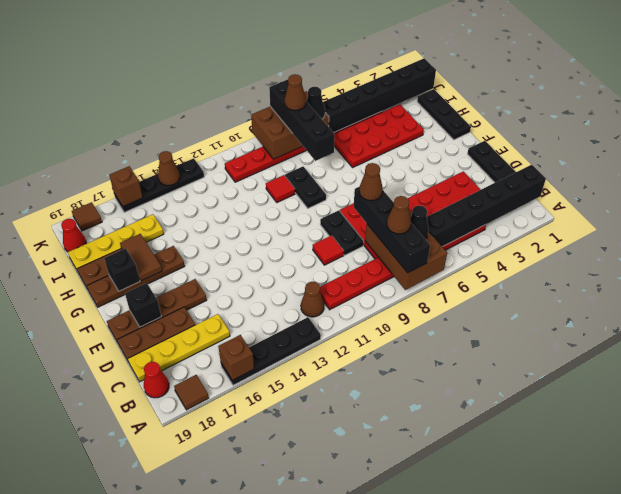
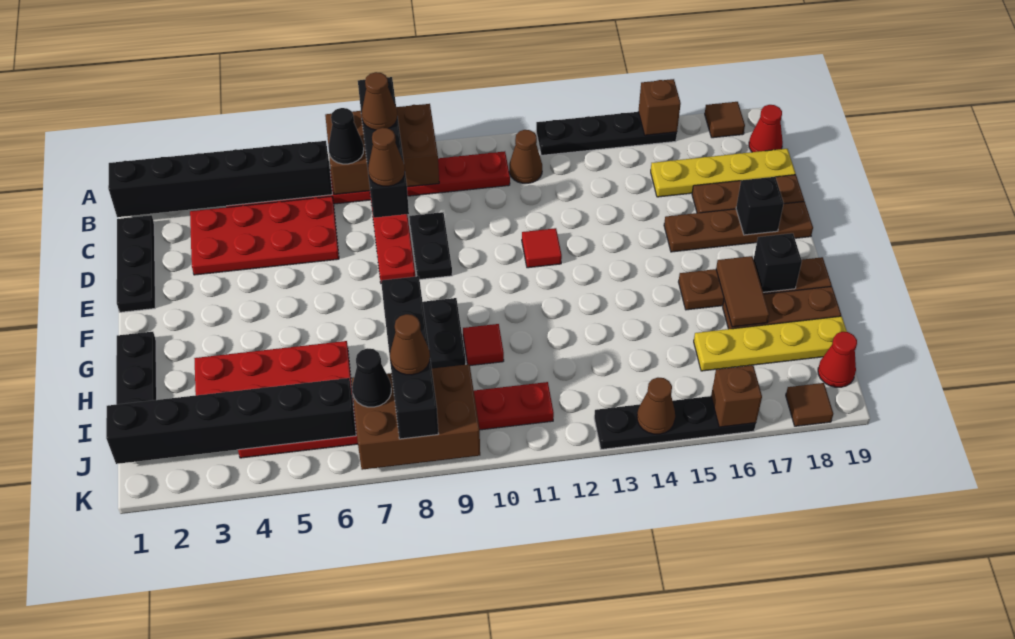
brown brick A7:C8 level 2 -> brown brick A7:B9 level 2
red tile D10 level 1 -> red tile E12 level 1

